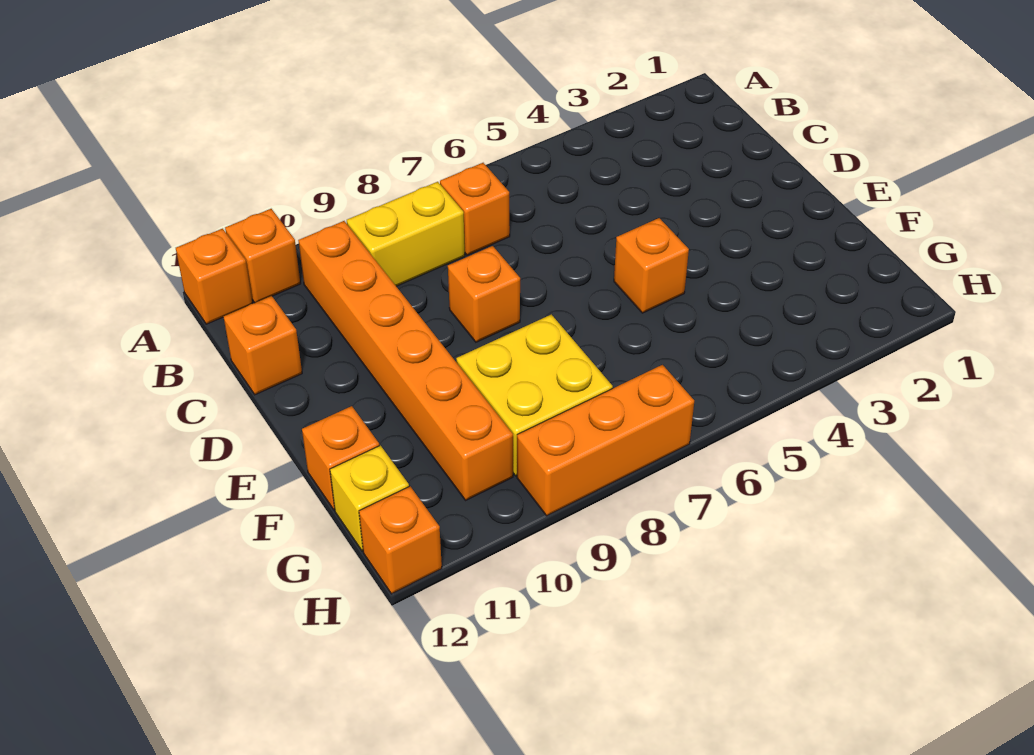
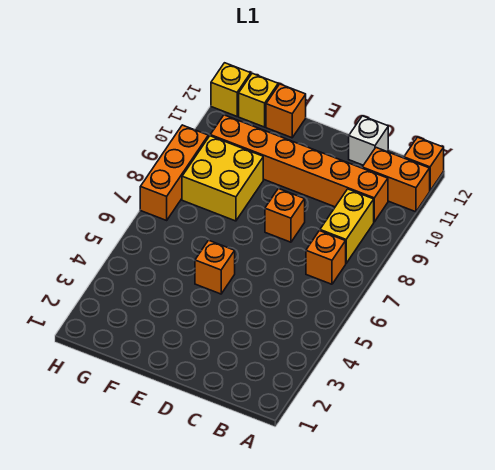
orange brick A11 level 1 -> orange brick A11:B11 level 1
orange brick C12 level 1 -> white brick C12 level 1
orange brick H12 level 1 -> yellow brick H12 level 1

